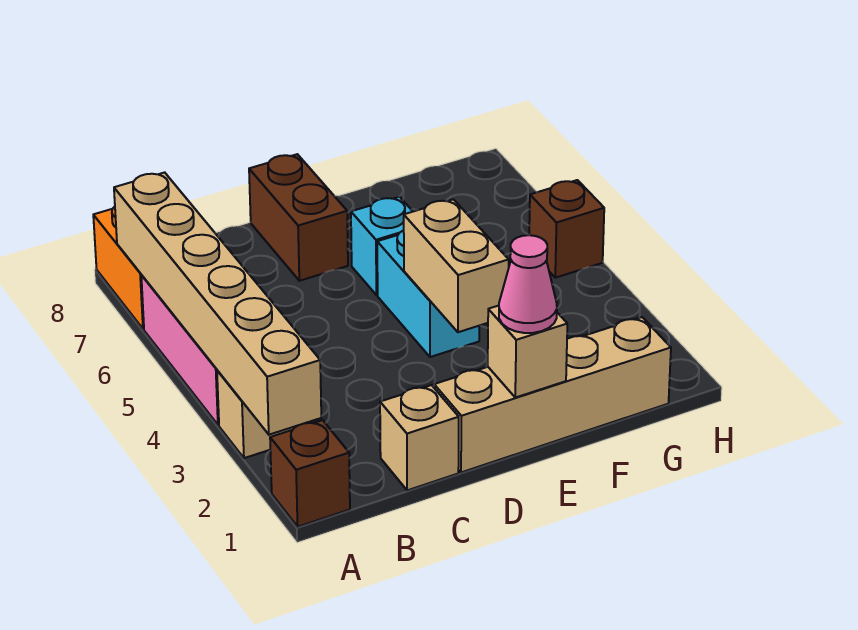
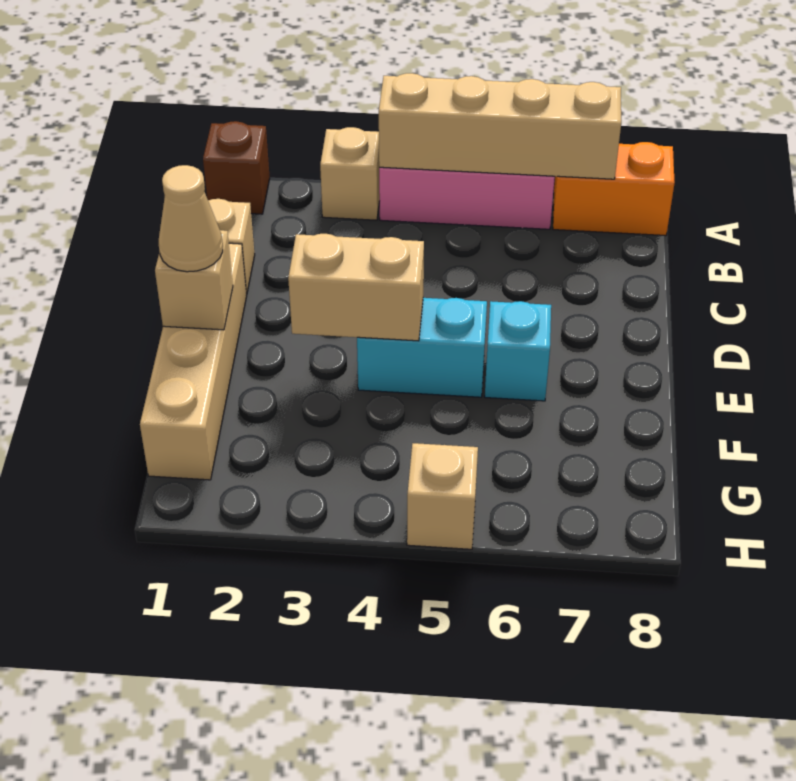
tan brick A2:A7 level 2 -> tan brick A4:A7 level 2
brown brick D7:D8 level 1 -> none
pink cone E1 level 3 -> tan cone E1 level 3
brown brick H5 level 1 -> tan brick H5 level 1

